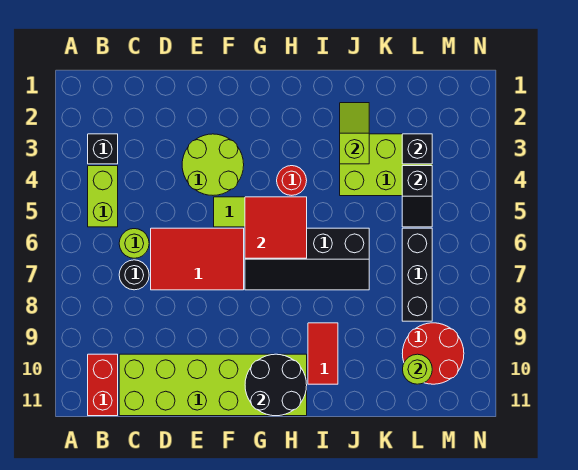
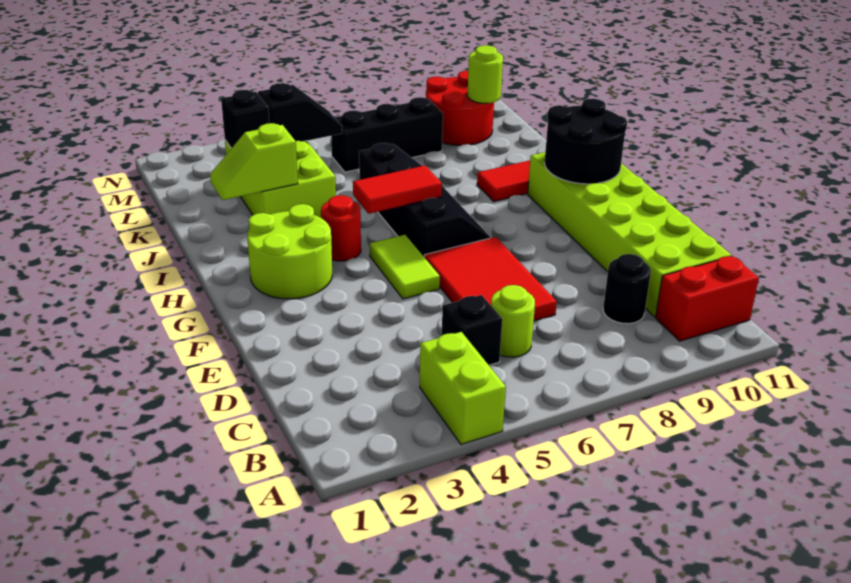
black brick B3 level 1 -> black brick C5 level 1
lime brick B4:B5 level 1 -> lime brick A4:B4 level 1
black round brick C7 level 1 -> black round brick C9 level 1
lime round brick E3:F4 level 1 -> lime round brick G2:H3 level 1
red tile G5:H6 level 2 -> red tile H5:H6 level 2

